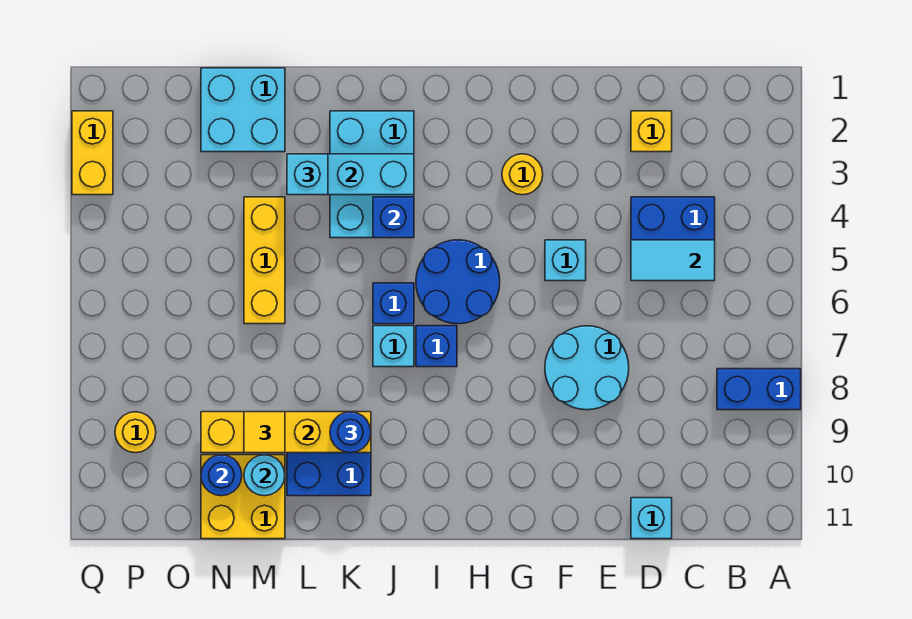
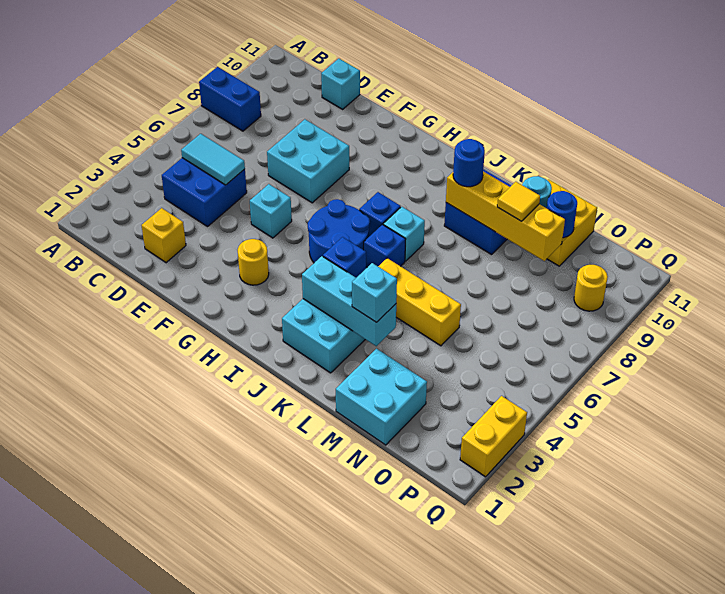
cyan round brick E7:F8 level 1 -> cyan brick E7:F8 level 1
yellow brick M4:M6 level 1 -> yellow brick K5:M5 level 1

